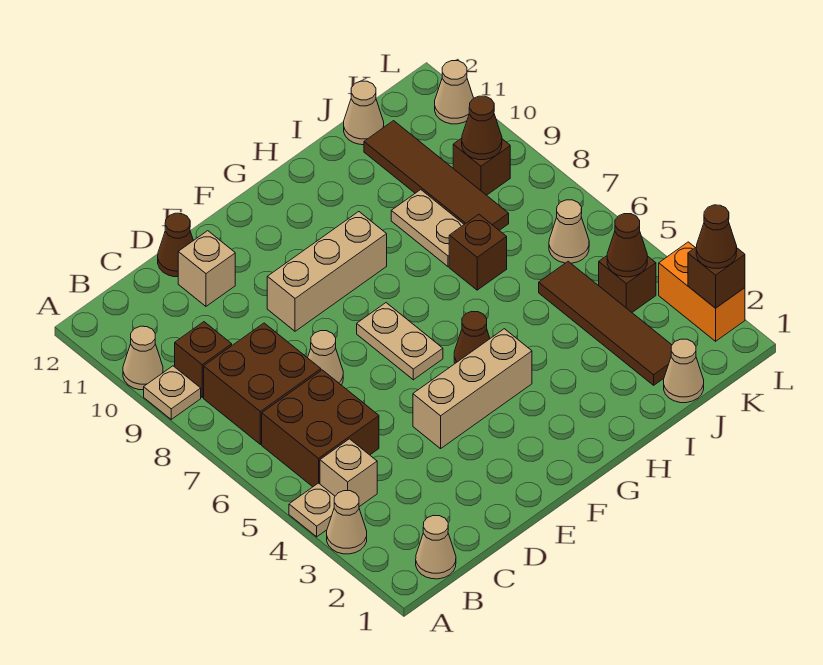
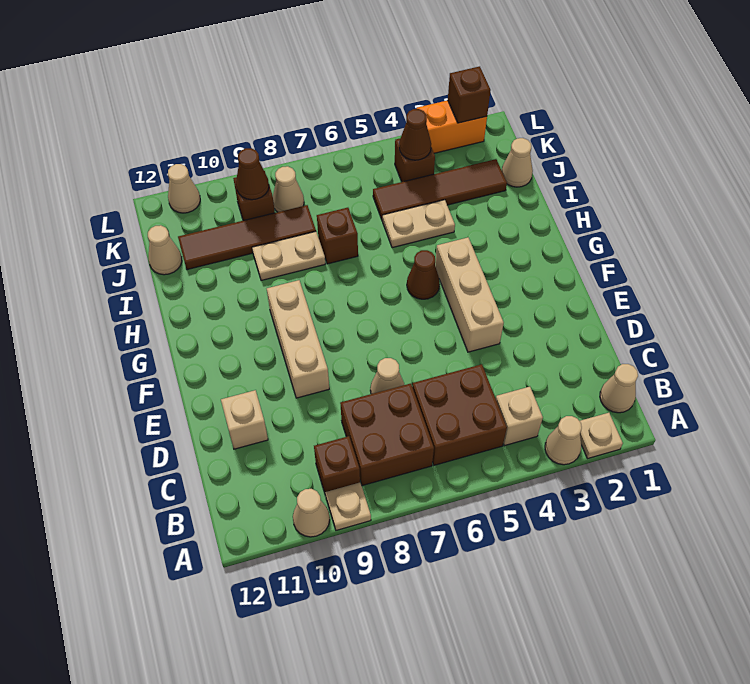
tan plate A4 level 1 -> tan plate A2 level 1
brown cone D12 level 1 -> none
tan plate F6:F7 level 1 -> tan plate I4:I5 level 1
tan cone K6 level 1 -> tan cone K8 level 1
brown cone L2 level 3 -> none

